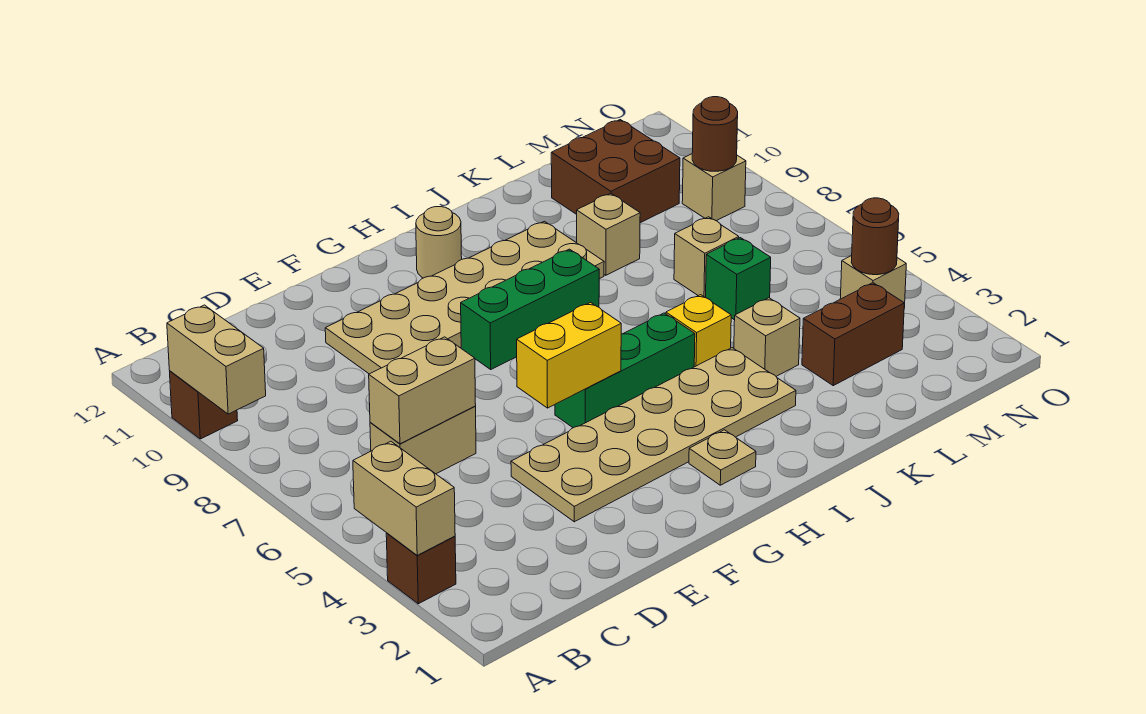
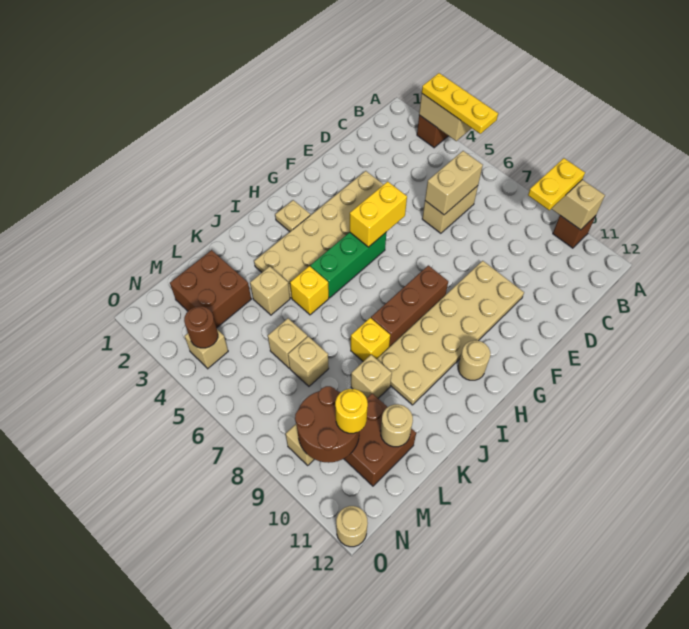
none -> yellow plate A3:A5 level 3
none -> yellow plate A9:B9 level 3
green brick G8:I8 level 1 -> brown brick G8:I8 level 1
none -> yellow brick J8 level 1
brown brick L3:M3 level 1 -> brown brick L2:M3 level 1
green brick L6 level 1 -> tan brick L6 level 1
none -> tan round brick L11 level 2
none -> yellow round brick M10 level 3
brown round brick N9 level 2 -> brown round brick M9:N10 level 2
none -> tan round brick O12 level 1

